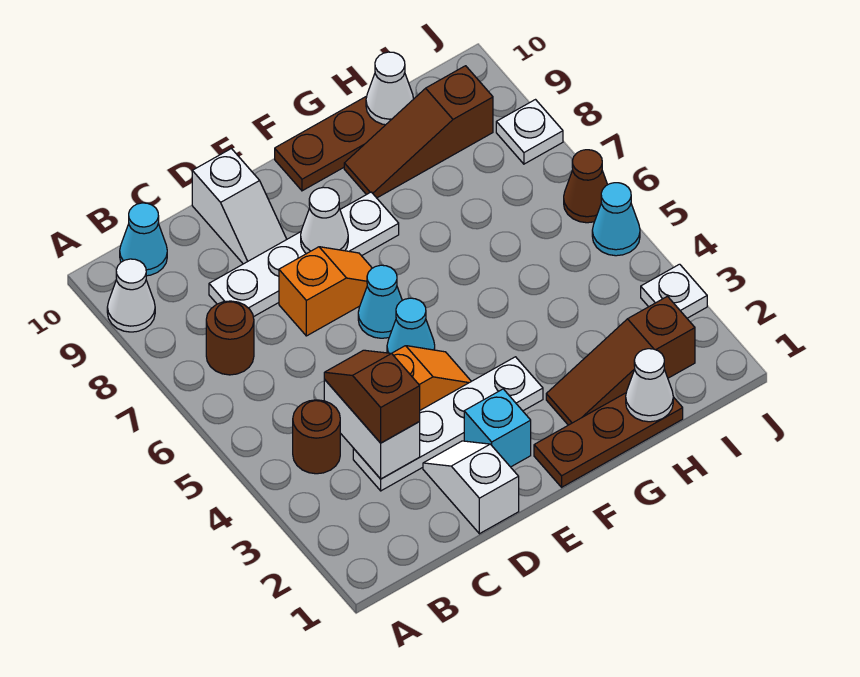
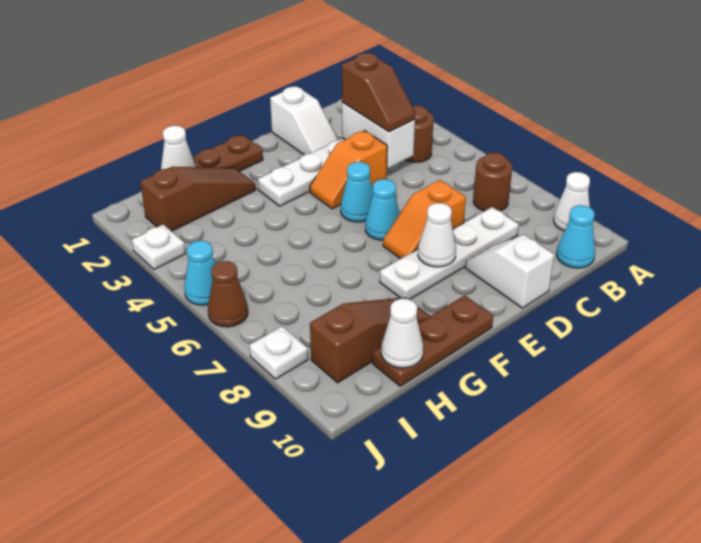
cyan brick E2 level 1 -> none

